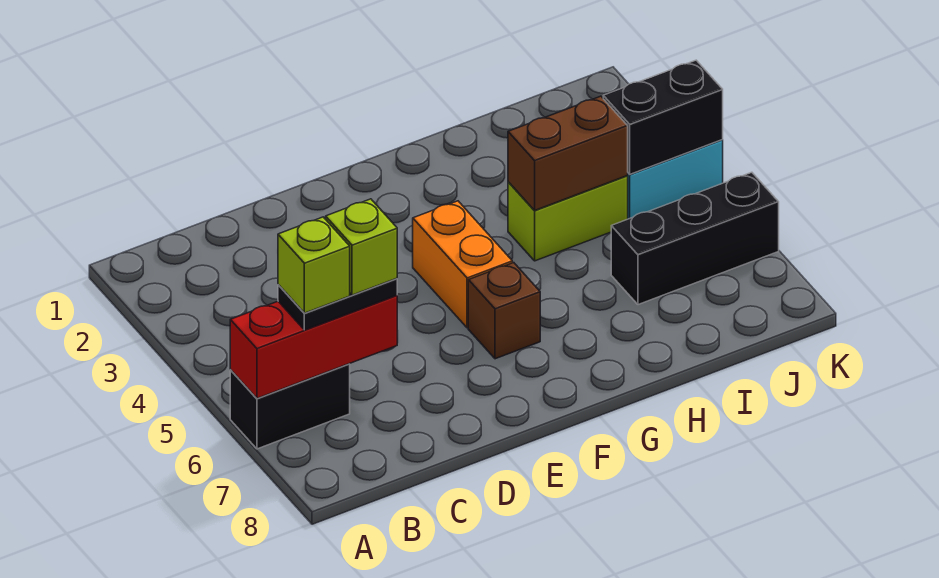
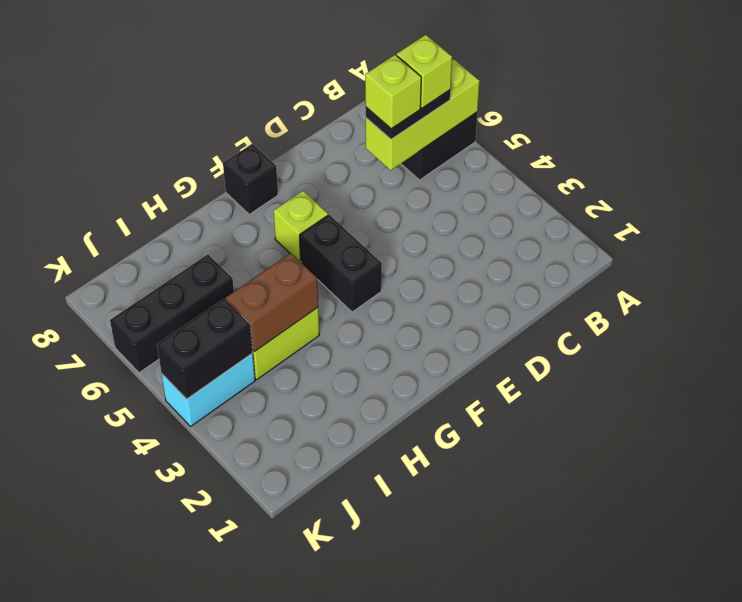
red brick A6:C6 level 2 -> lime brick A6:C6 level 2
orange brick F4:F5 level 1 -> black brick F4:F5 level 1
brown brick F6 level 1 -> lime brick F6 level 1
none -> black brick F8 level 1

